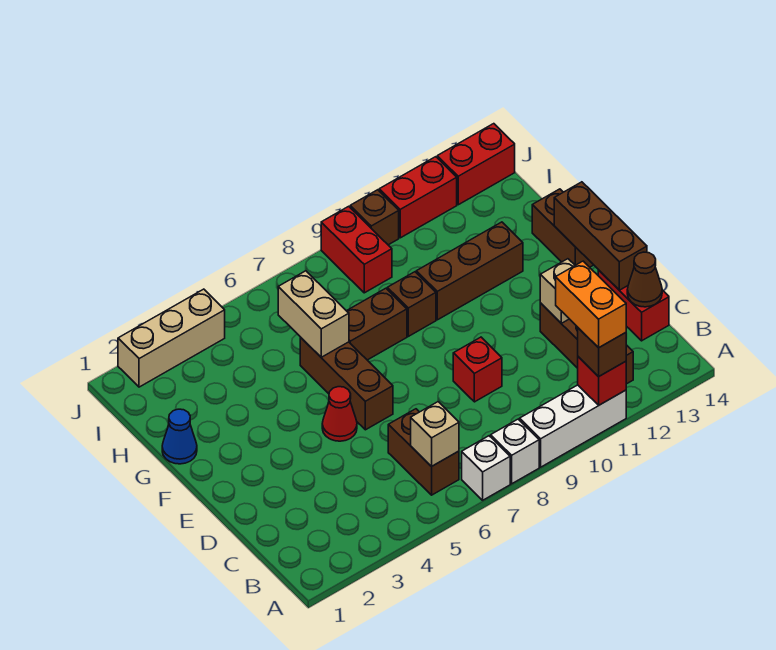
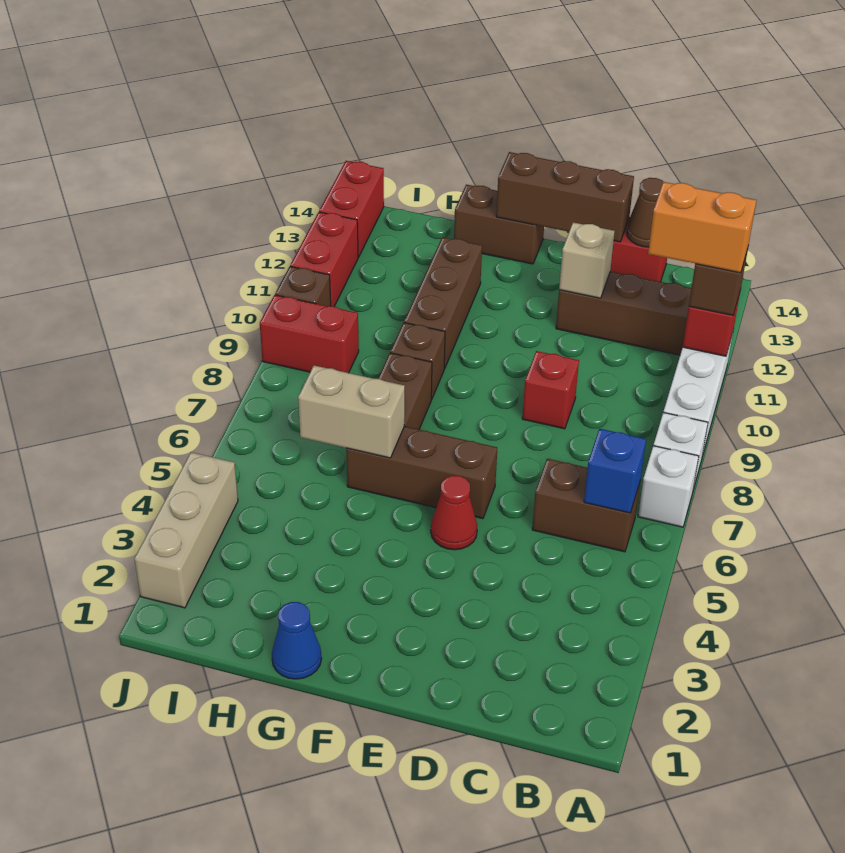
tan brick B6 level 2 -> blue brick B6 level 2

